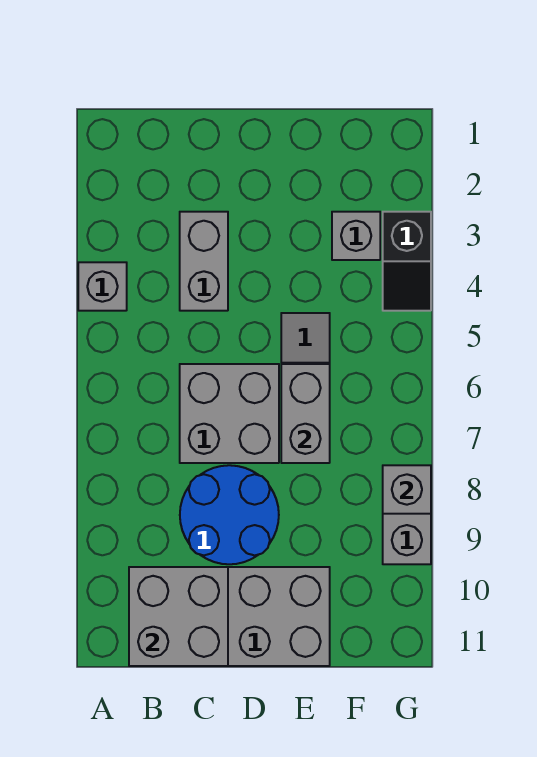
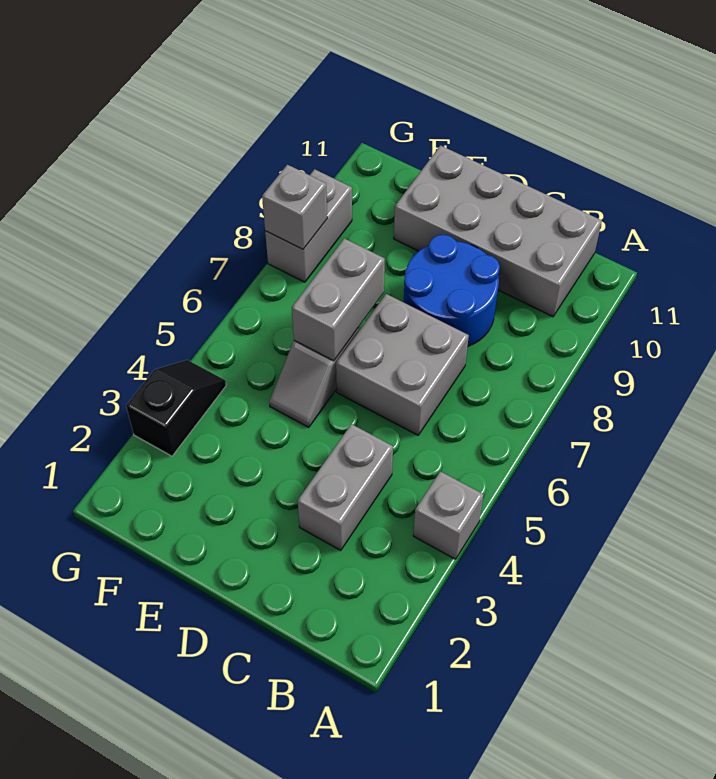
grey brick B10:C11 level 2 -> none
grey brick F3 level 1 -> none

